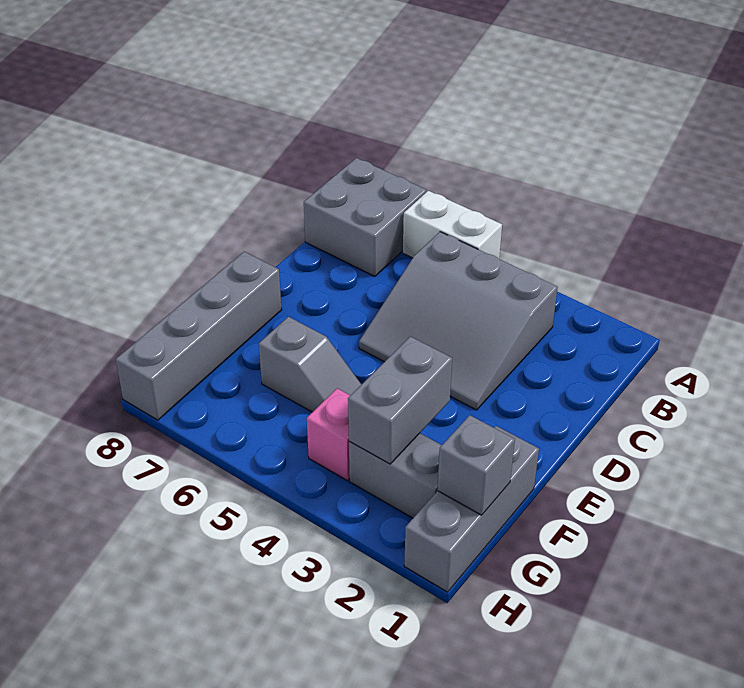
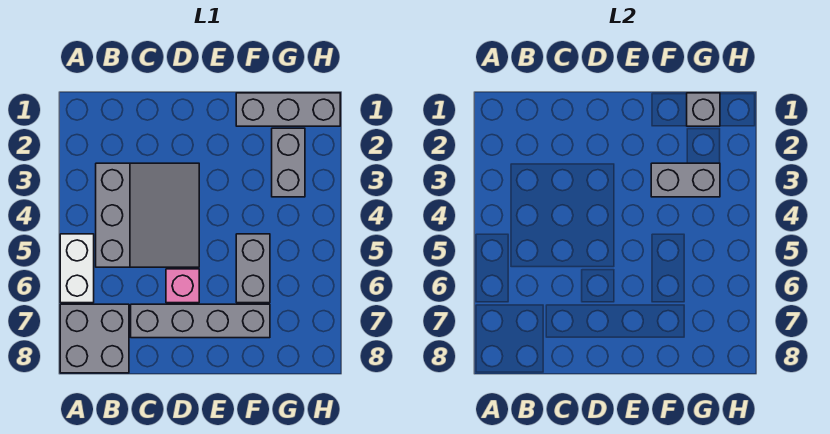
grey brick E8:H8 level 1 -> grey brick C7:F7 level 1
grey slope F5:F6 level 1 top 6 -> grey brick F5:F6 level 1
pink brick G4 level 1 -> pink brick D6 level 1

